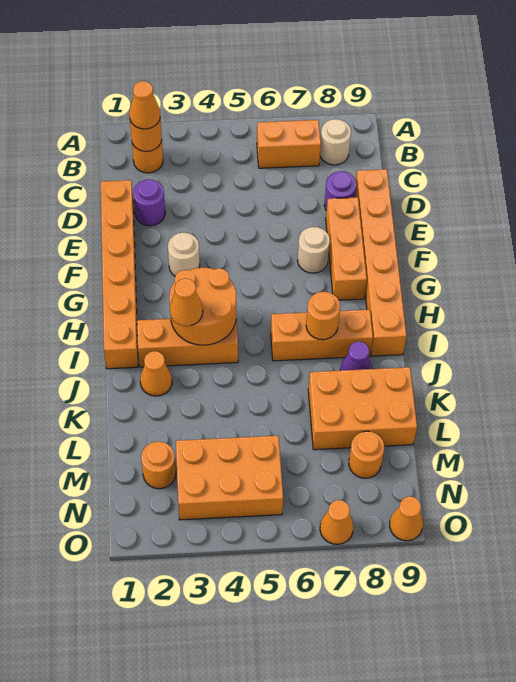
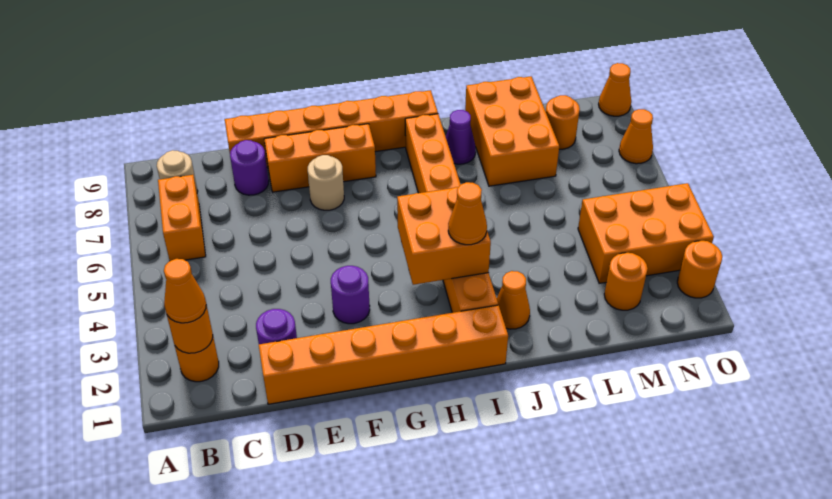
tan round brick F3 level 1 -> purple round brick F3 level 1
orange round brick H3:I4 level 2 -> orange brick H3:I4 level 2
orange round brick I7 level 2 -> orange round brick O2 level 1
orange brick M3:N5 level 1 -> orange brick M3:O4 level 1

